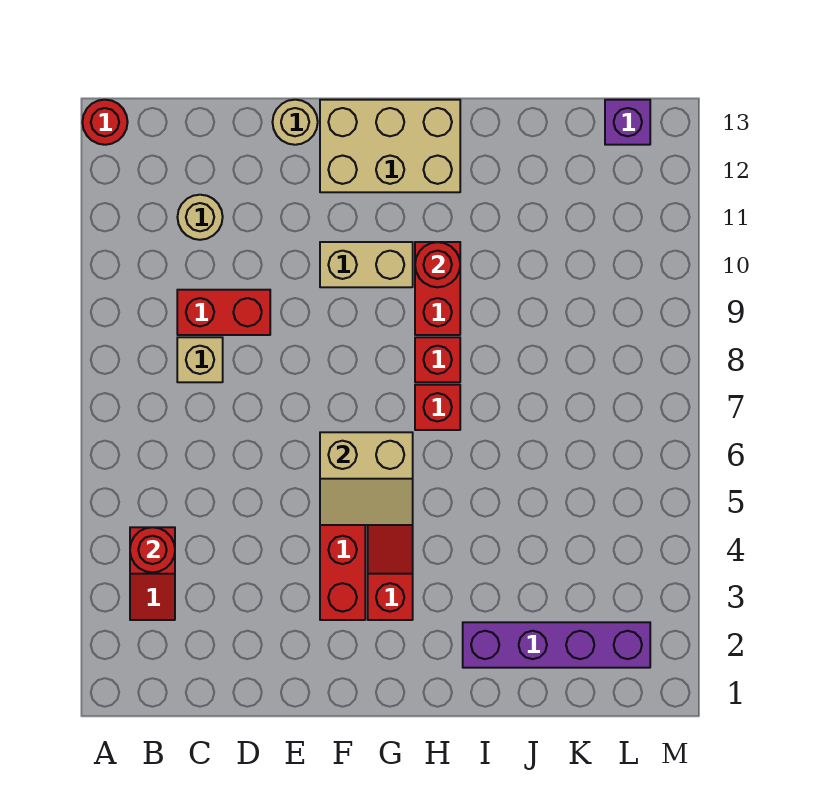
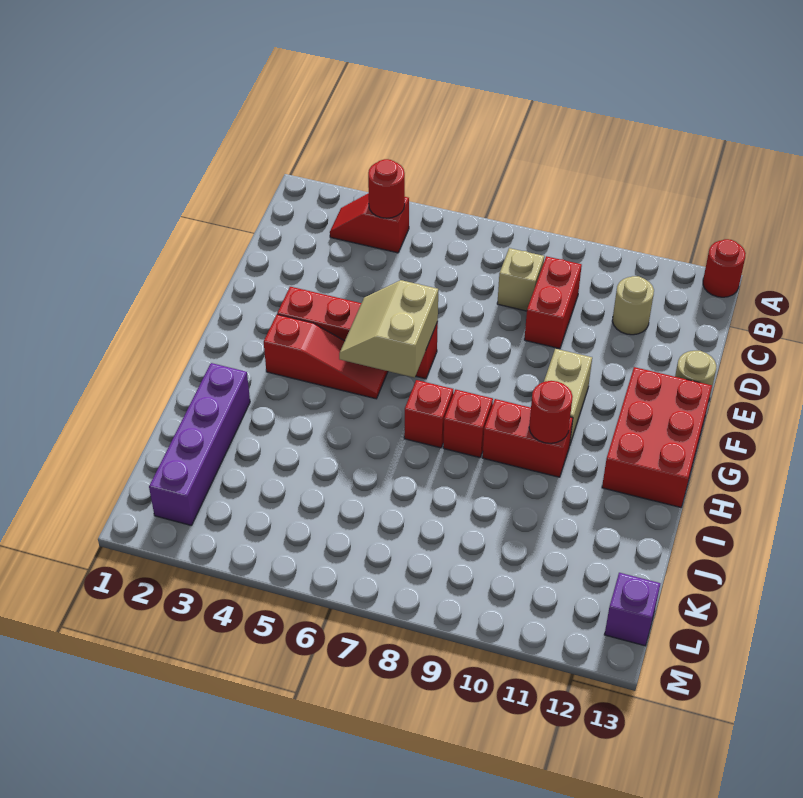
tan brick F12:H13 level 1 -> red brick F12:H13 level 1

